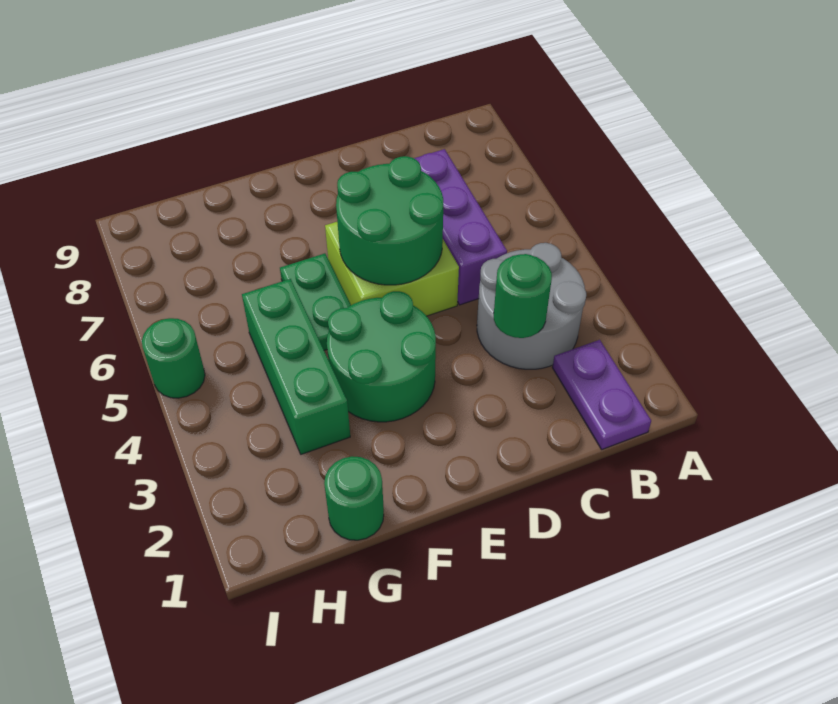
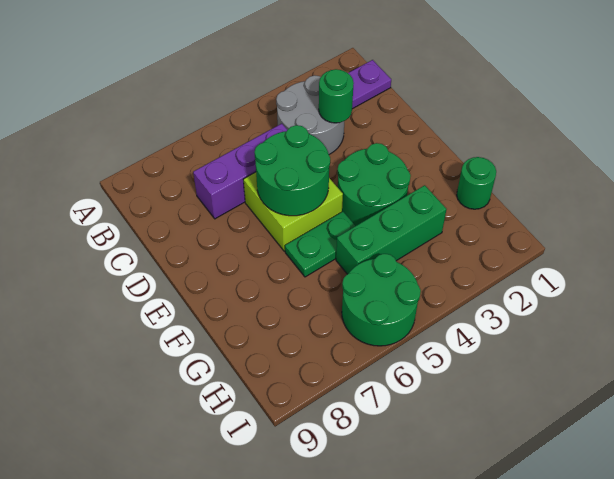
green round brick I5 level 1 -> green round brick H5:I6 level 1

